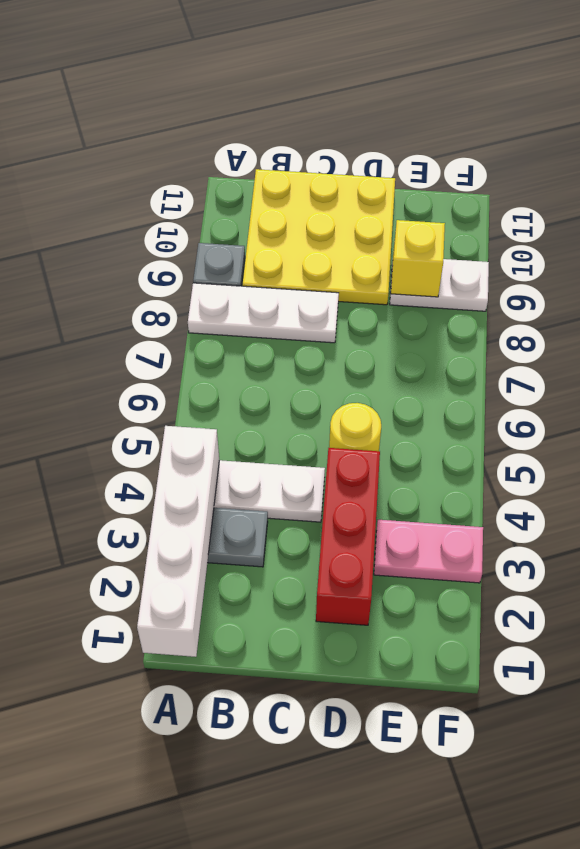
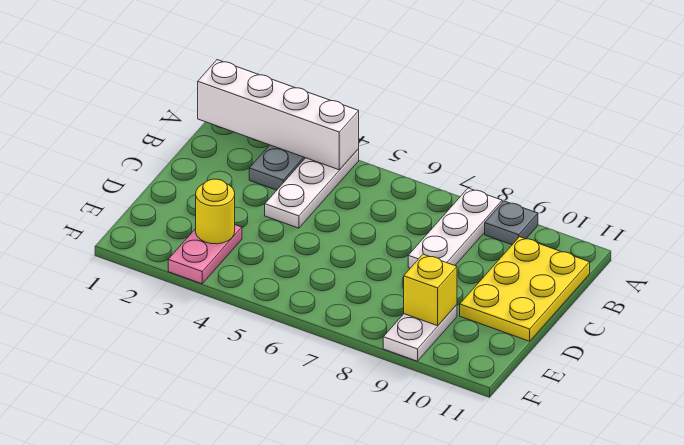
yellow plate B9:D11 level 1 -> yellow plate B10:D11 level 1
red brick D2:D4 level 1 -> none
yellow round brick D5 level 1 -> yellow round brick E3 level 2

